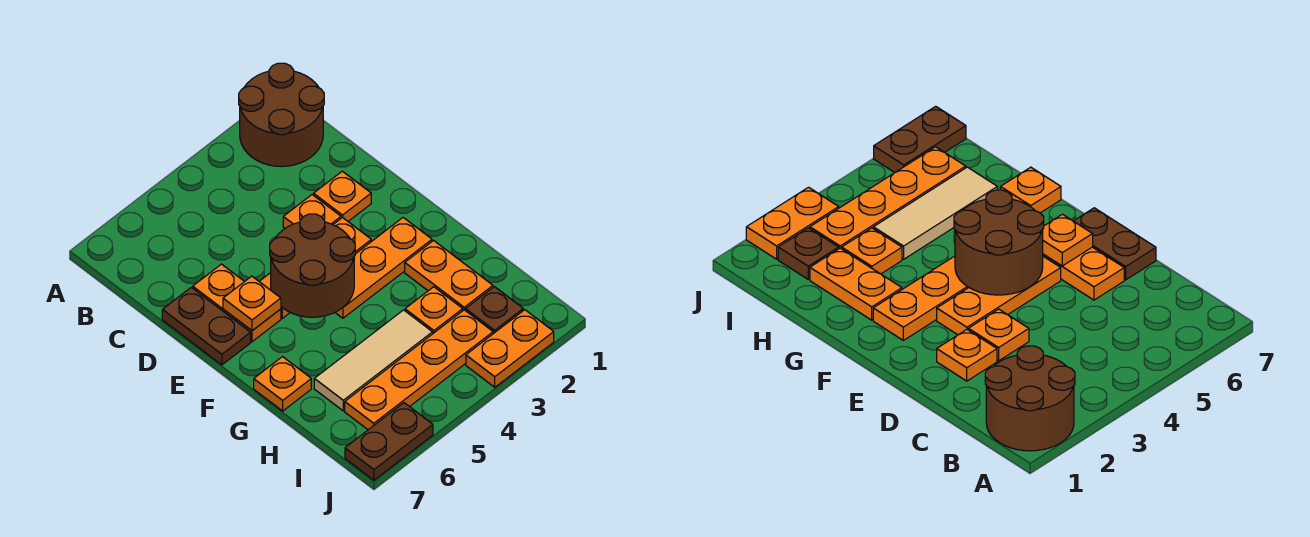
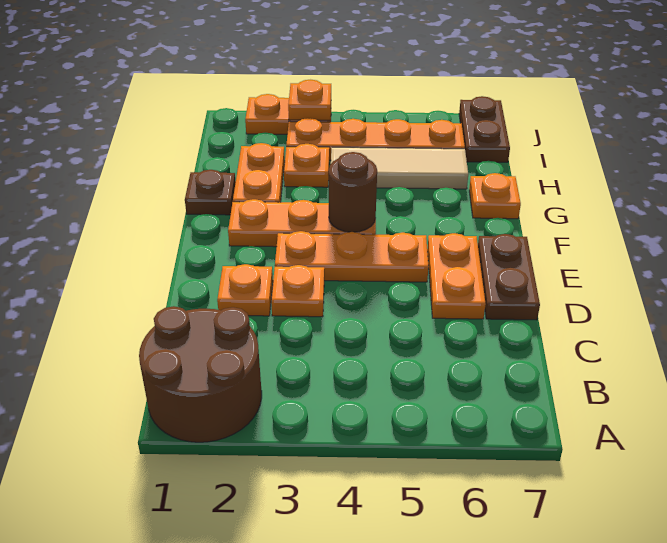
brown round brick E4:F5 level 2 -> brown round brick F4 level 2
orange plate E6 level 2 -> orange plate J3 level 2
brown plate I2 level 1 -> brown plate G1 level 1
brown plate J6:J7 level 1 -> brown plate I7:J7 level 1

